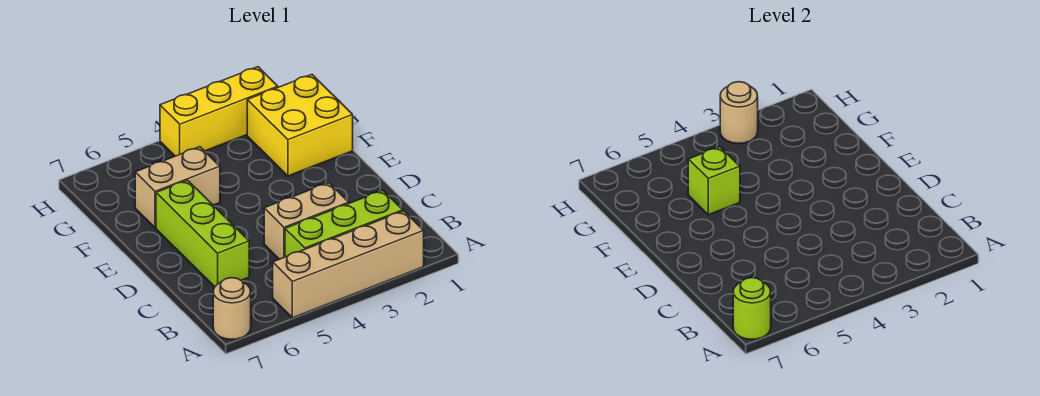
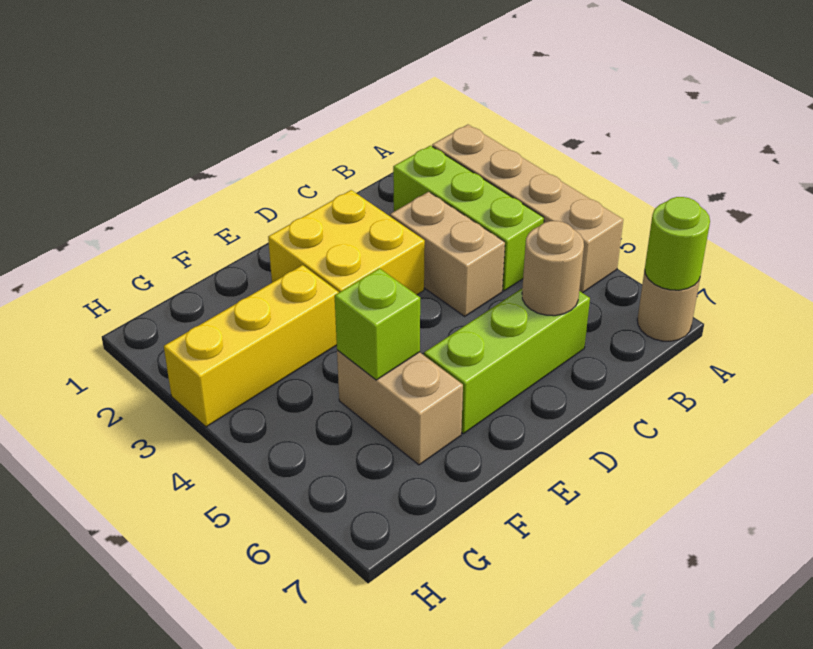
yellow brick F1:G2 level 1 -> yellow brick D2:E3 level 1
yellow brick H2:H4 level 1 -> yellow brick F3:H3 level 1
tan round brick H3 level 2 -> tan round brick C6 level 2

